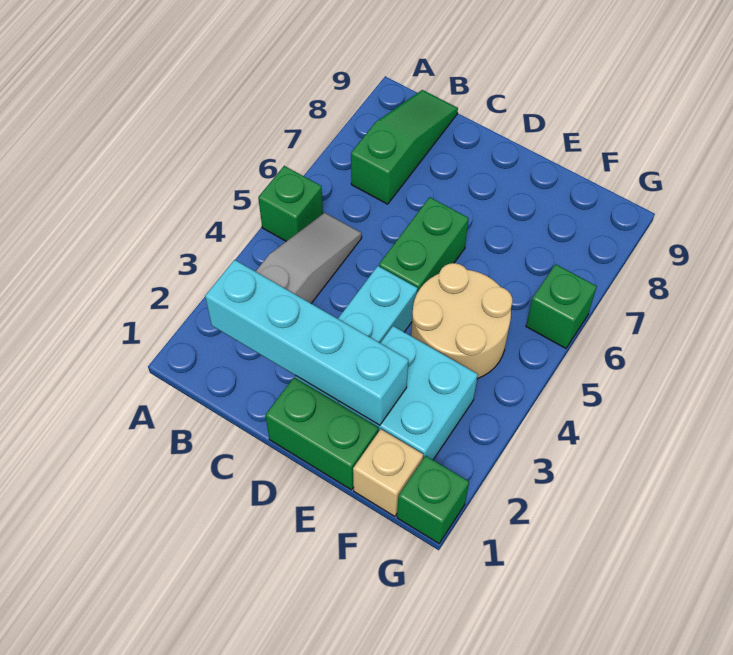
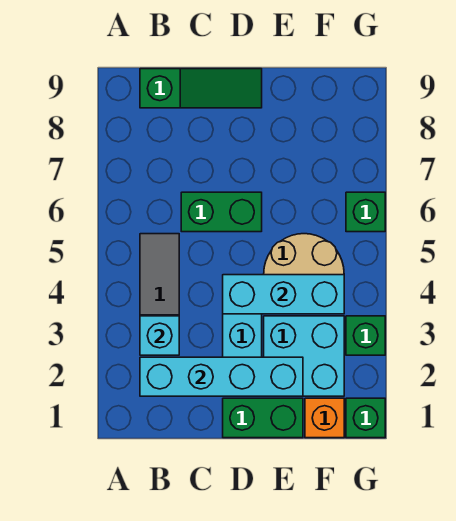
green brick A5 level 1 -> green brick G3 level 1
none -> cyan brick B3 level 2
green slope B7:B9 level 1 top 7 -> green slope B9:D9 level 1 top B
none -> cyan brick D4:F4 level 2
green brick D5:D6 level 1 -> green brick C6:D6 level 1
tan brick F1 level 1 -> orange brick F1 level 1

